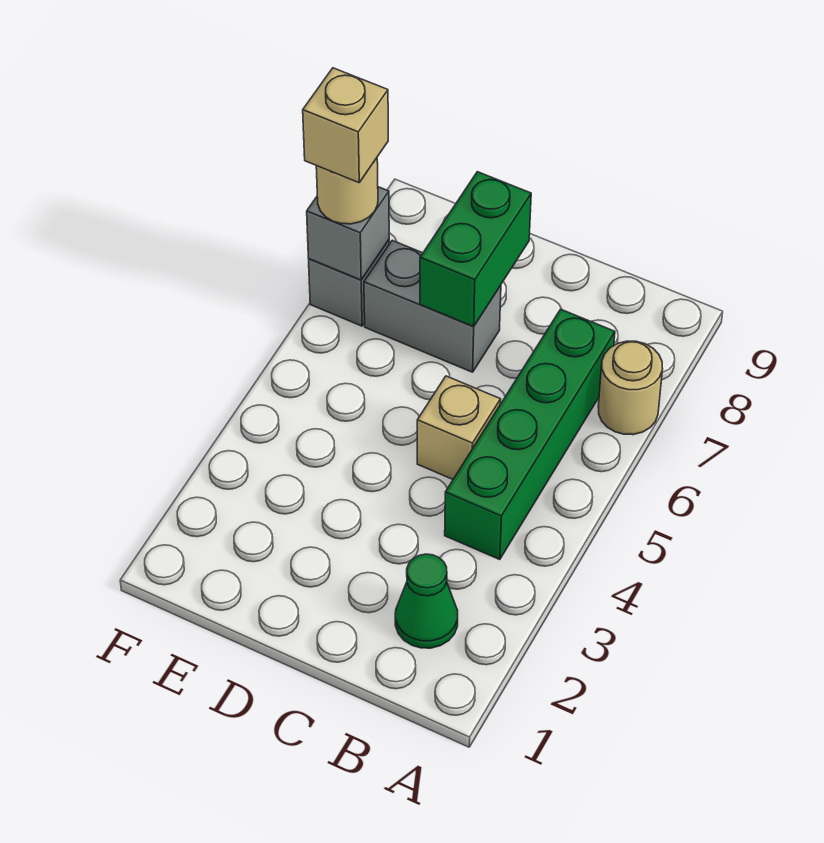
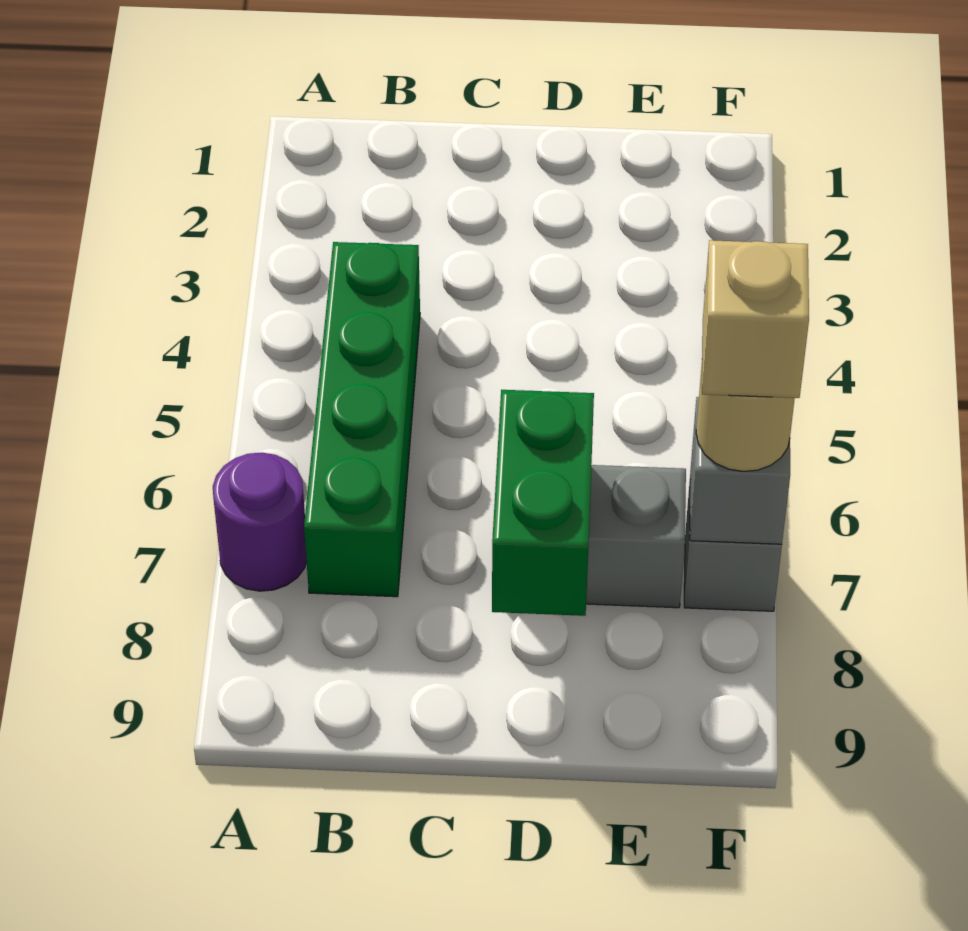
tan round brick A7 level 1 -> purple round brick A7 level 1
green cone B2 level 1 -> none
tan brick C5 level 1 -> none

